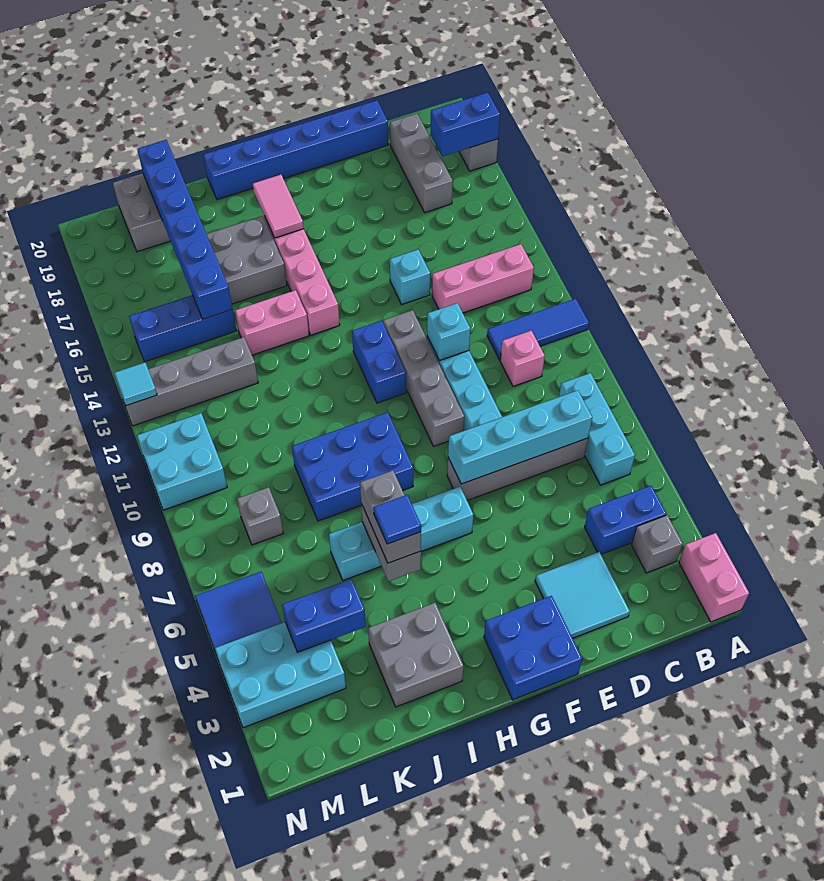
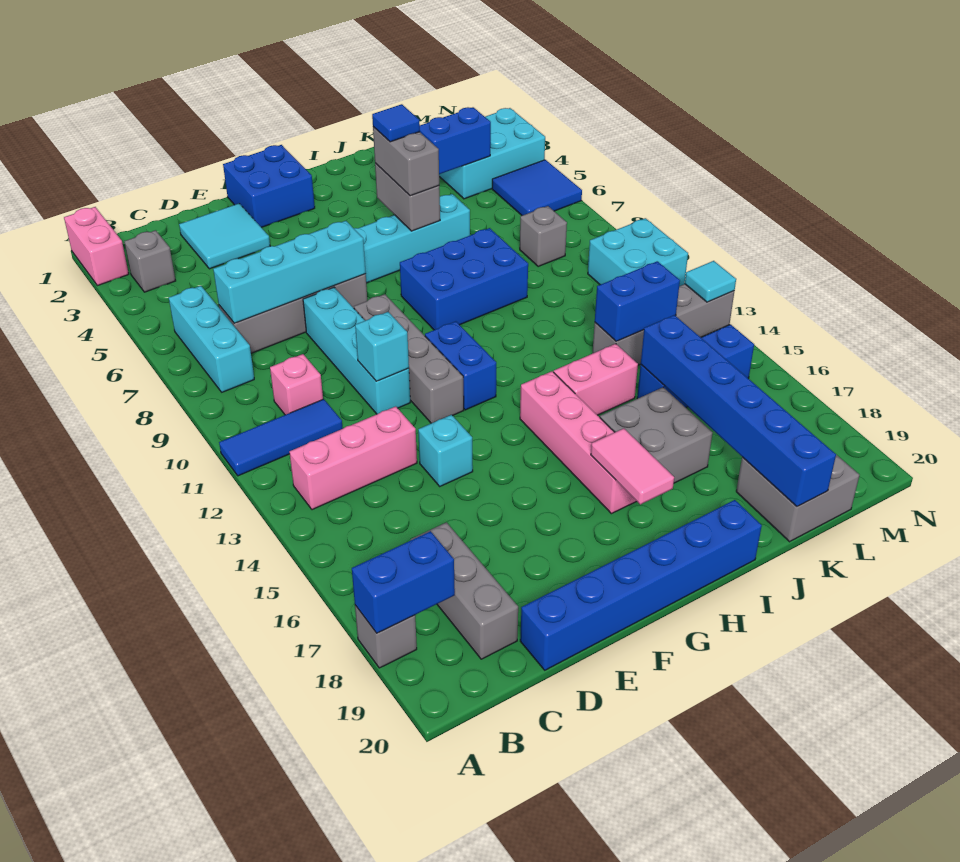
blue brick B4:C4 level 1 -> blue brick K13:L13 level 2
grey brick I2:J3 level 1 -> none

